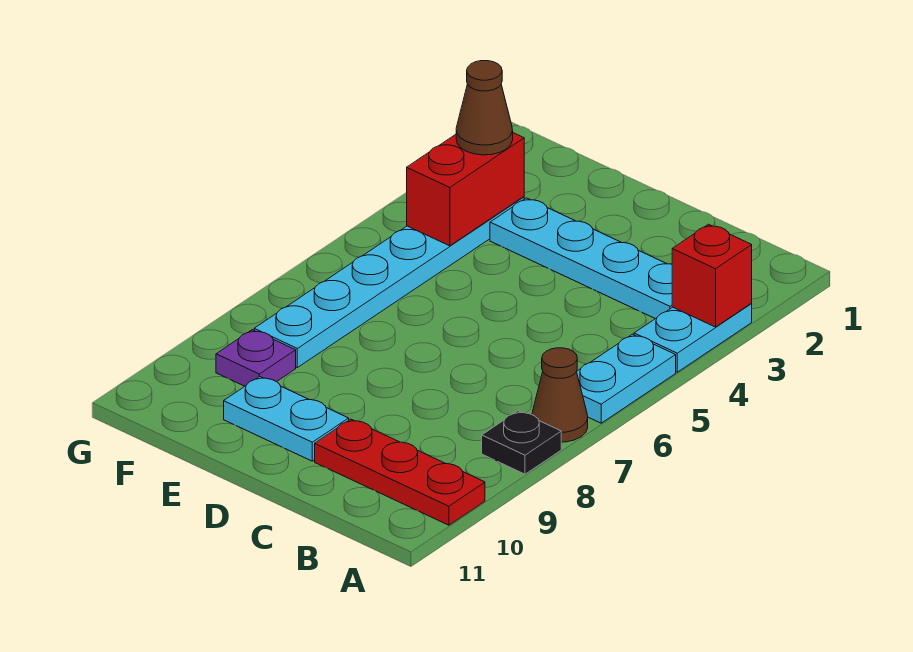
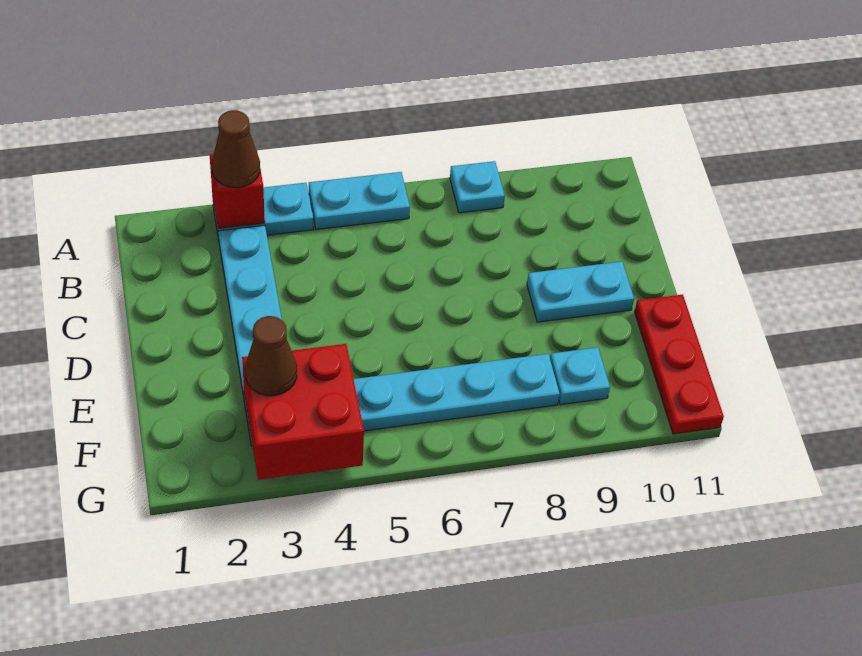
brown cone A7 level 1 -> brown cone A3 level 3
black plate A8 level 1 -> cyan plate A8 level 1
red plate A10:C10 level 1 -> red plate E11:G11 level 1
cyan plate D10:E10 level 1 -> cyan plate D9:D10 level 1
red brick F3:F4 level 2 -> red brick F3:G4 level 2
purple plate F9 level 1 -> cyan plate F9 level 1

